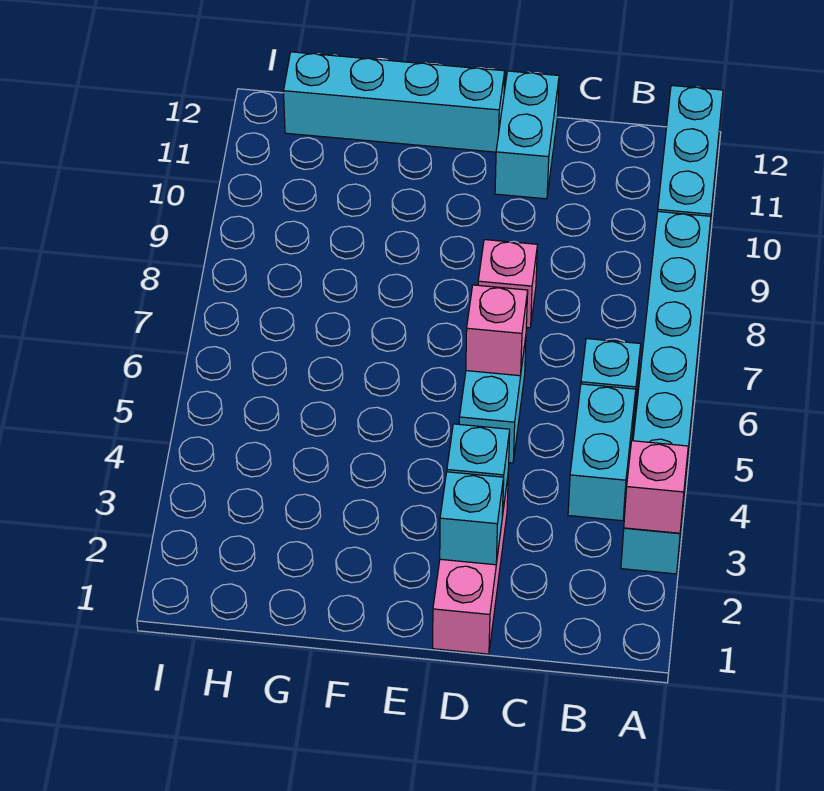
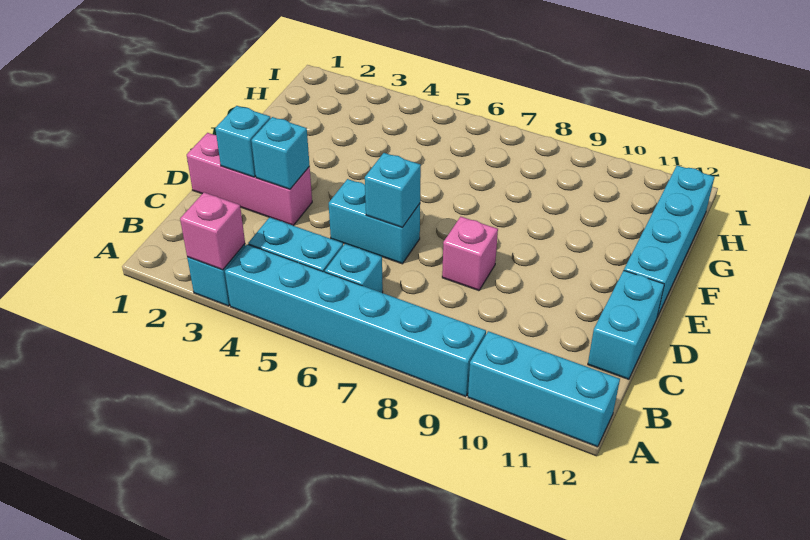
pink brick D6 level 2 -> cyan brick D6 level 2
cyan brick D11:D12 level 1 -> cyan brick C12:D12 level 1

